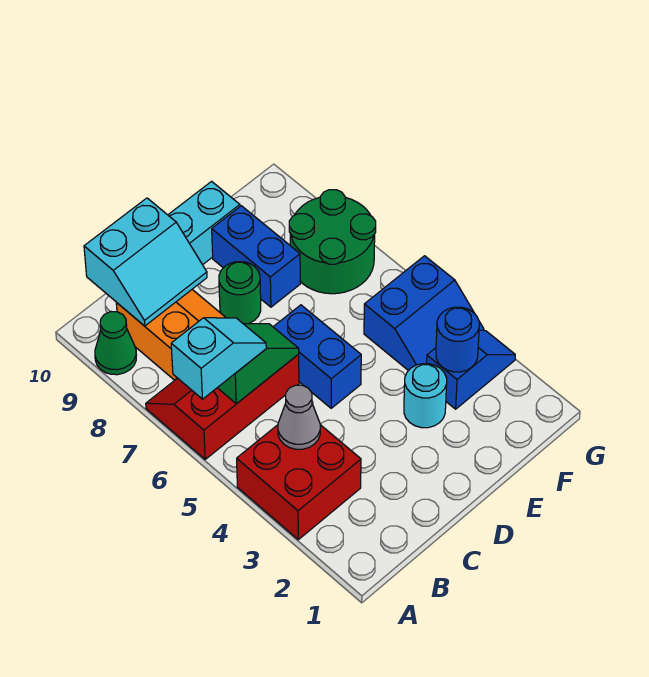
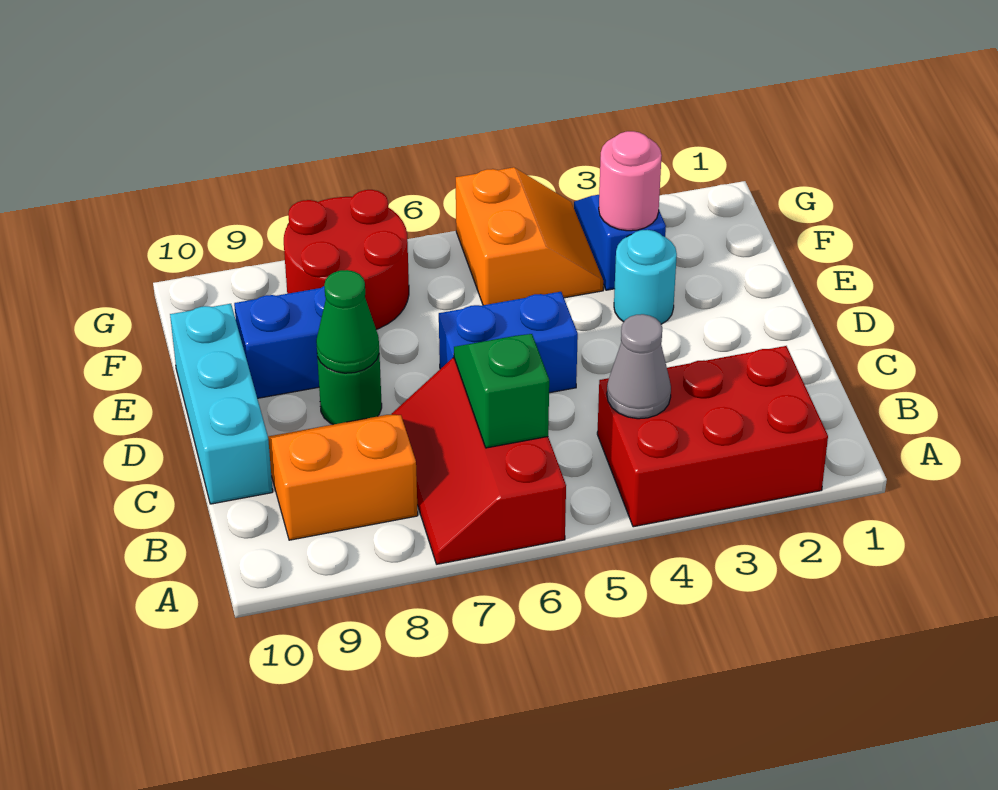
red brick A3:B4 level 1 -> red brick A2:B4 level 1
cyan slope A6:B6 level 3 top A -> none
green cone A9 level 1 -> green cone D8 level 2
cyan slope B9:C10 level 2 top 10 -> none
blue round brick F3 level 2 -> pink round brick F3 level 2
blue slope F4:G5 level 1 top 5 -> orange slope F4:G5 level 1 top 5
green round brick F7:G8 level 1 -> red round brick F7:G8 level 1

